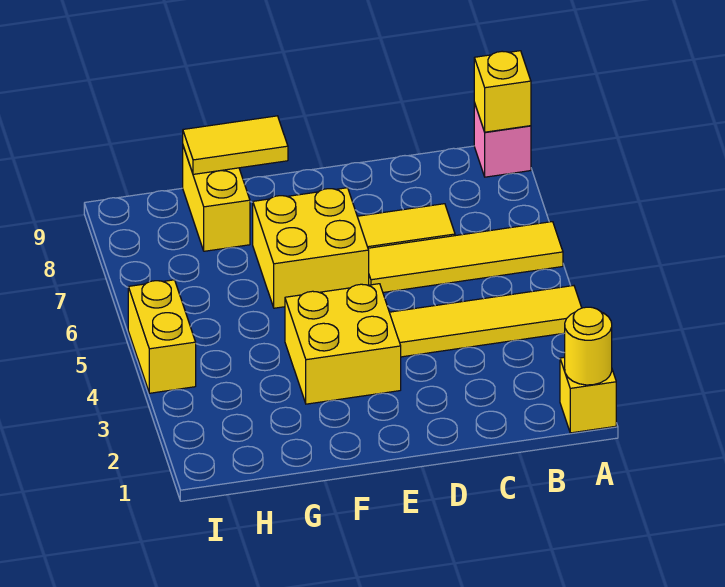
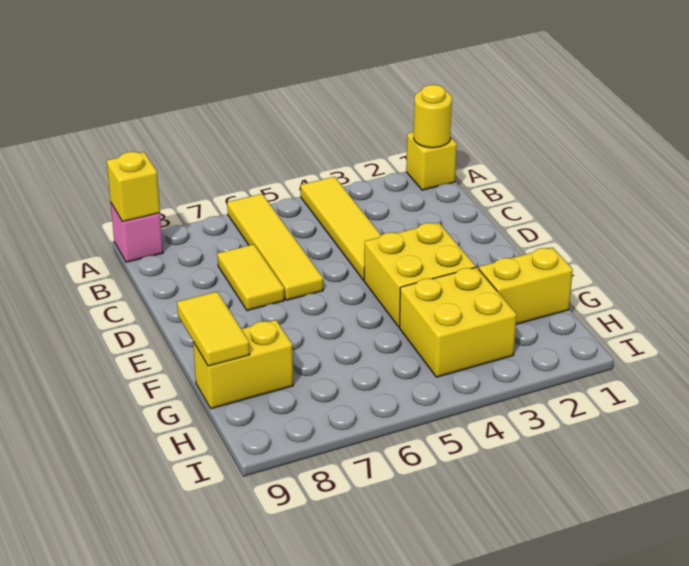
yellow brick E6:F7 level 1 -> yellow brick G3:H4 level 1
yellow brick I4:I5 level 1 -> yellow brick G1:G2 level 1

